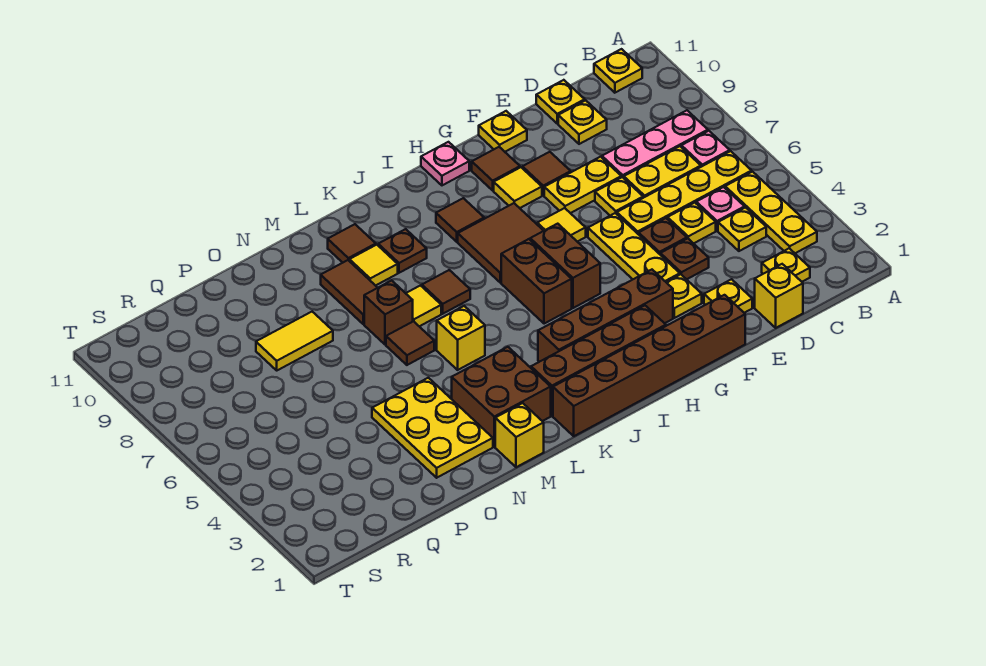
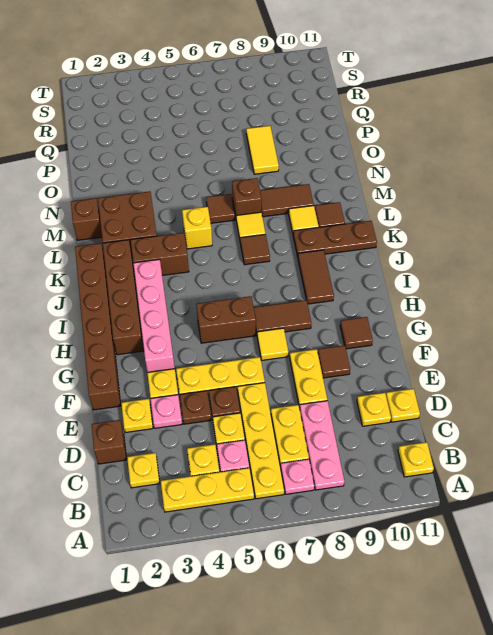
yellow brick D1 level 1 -> brown brick D1 level 1
yellow plate E7 level 1 -> none
yellow plate F11 level 1 -> none
brown brick G3:J3 level 1 -> pink brick G3:J3 level 1
yellow tile G9 level 1 -> none
brown tile H7:I8 level 1 -> brown tile H7:H8 level 1
pink plate H11 level 1 -> pink plate E3 level 1
brown brick I5:I6 level 1 -> brown brick K3:K4 level 1
brown tile I9 level 1 -> brown tile I9:J9 level 1
brown plate K9 level 1 -> brown plate K9:K11 level 1
yellow brick M1 level 1 -> brown brick M1 level 1
yellow plate N2:O4 level 1 -> none

